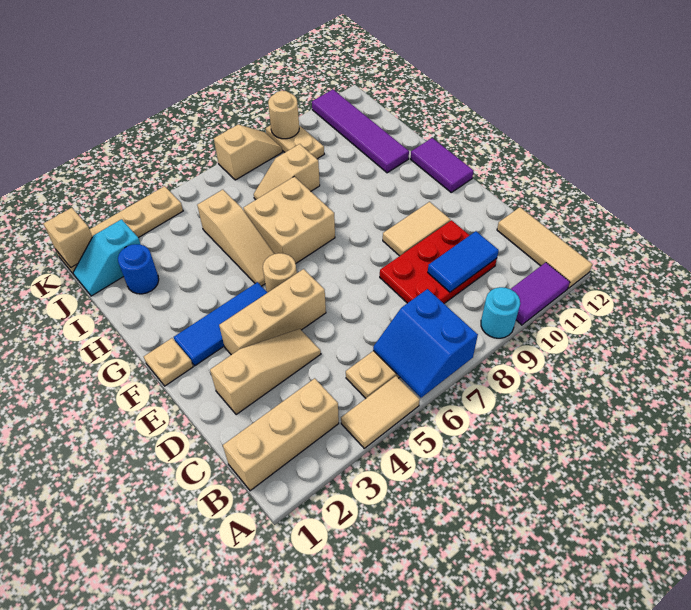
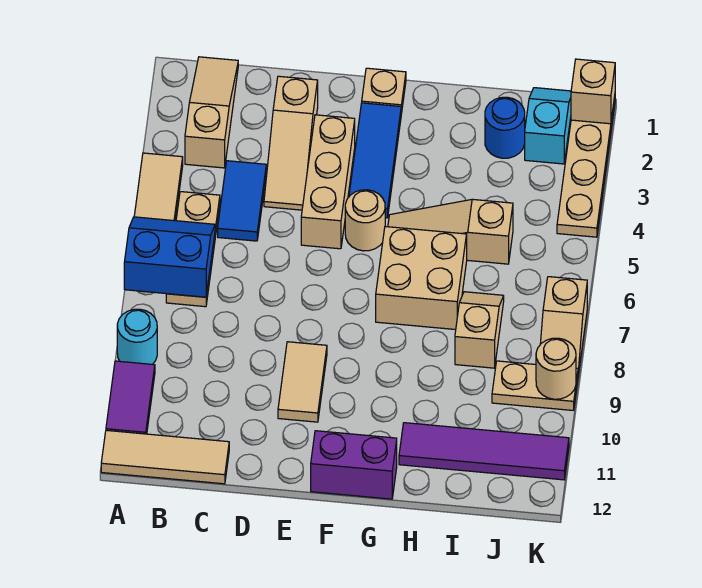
tan brick B1:B3 level 1 -> tan slope B1:B3 level 1 top 3
red plate C8:D10 level 1 -> none
blue tile C9:C10 level 2 -> blue tile C4:C5 level 1
purple tile F12:G12 level 1 -> purple brick F12:G12 level 1

